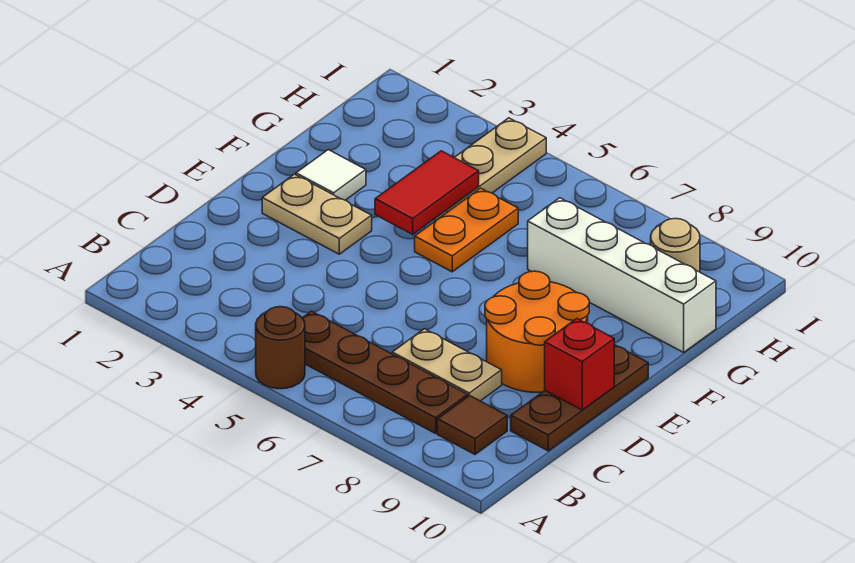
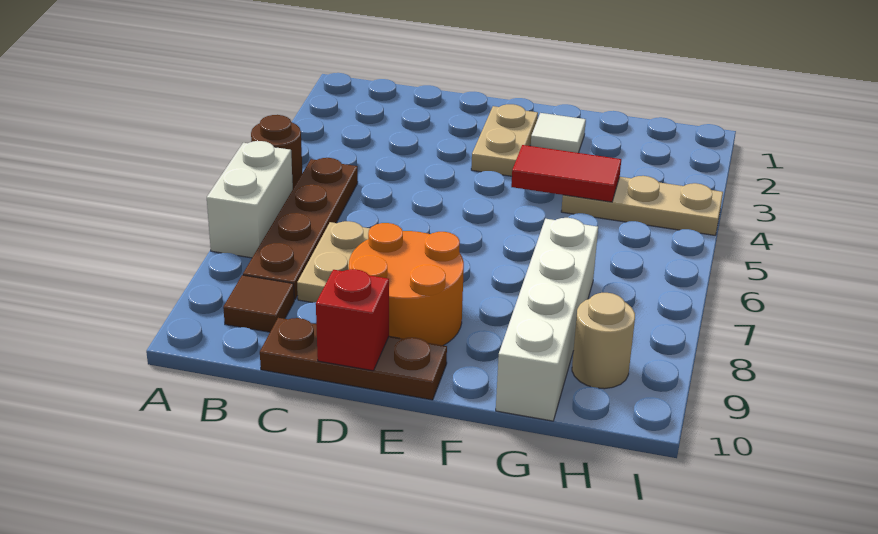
none -> white brick A6:A7 level 1
orange plate F5:G5 level 1 -> none

